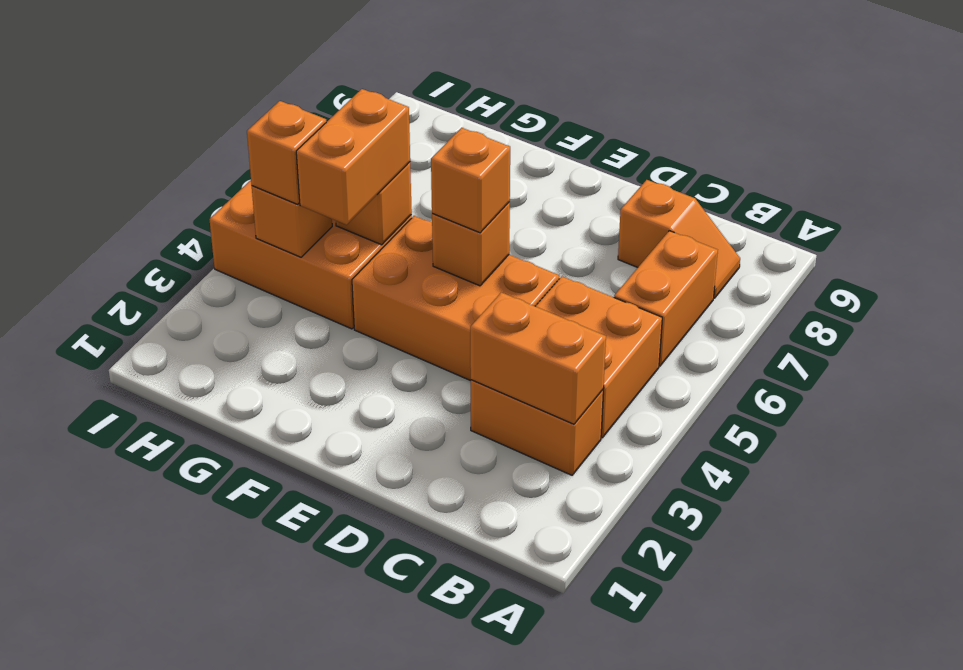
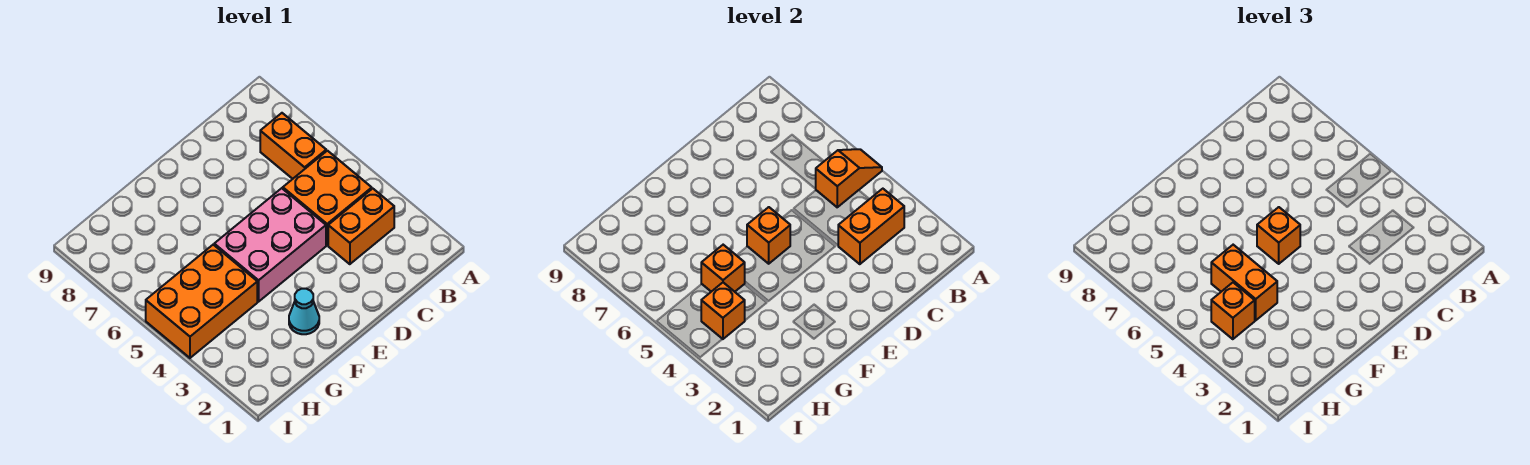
orange slope B8:C8 level 1 top C -> orange slope A5:B5 level 2 top B
orange brick D4:F5 level 1 -> pink brick D4:F5 level 1
none -> cyan cone F2 level 1

